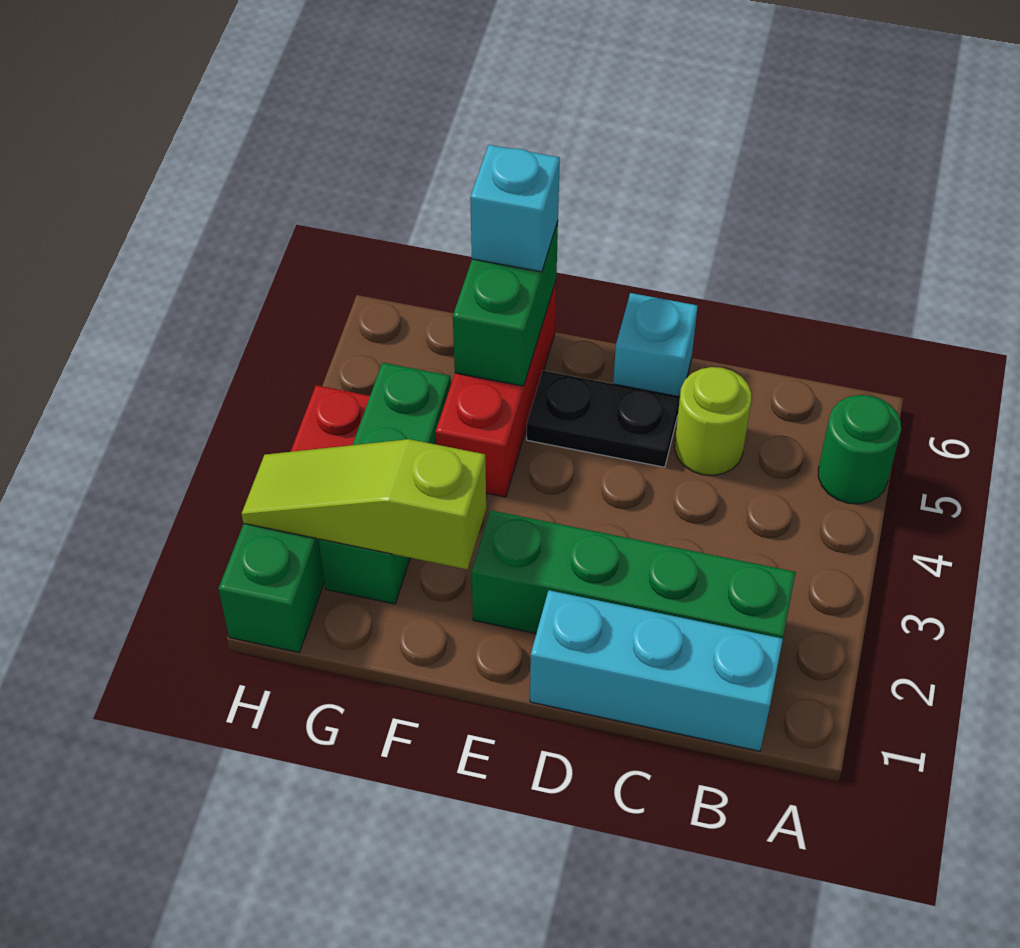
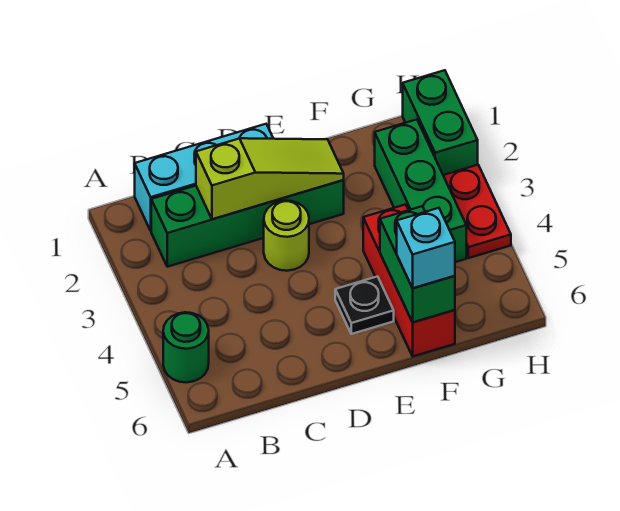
lime round brick C5 level 1 -> lime round brick D3 level 1
black plate D5:E5 level 1 -> black plate E5 level 1
cyan brick D6 level 1 -> none
lime slope F2:H2 level 2 top F -> lime slope C2:E2 level 2 top C

